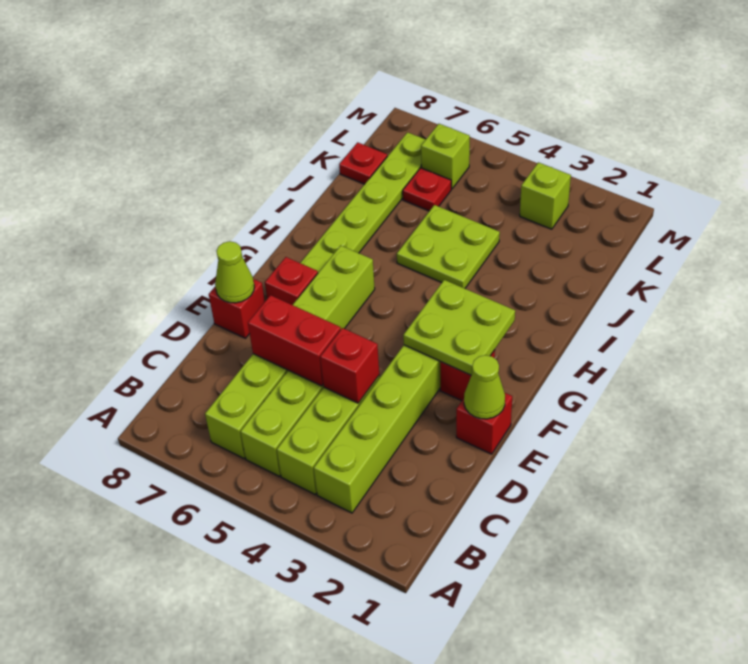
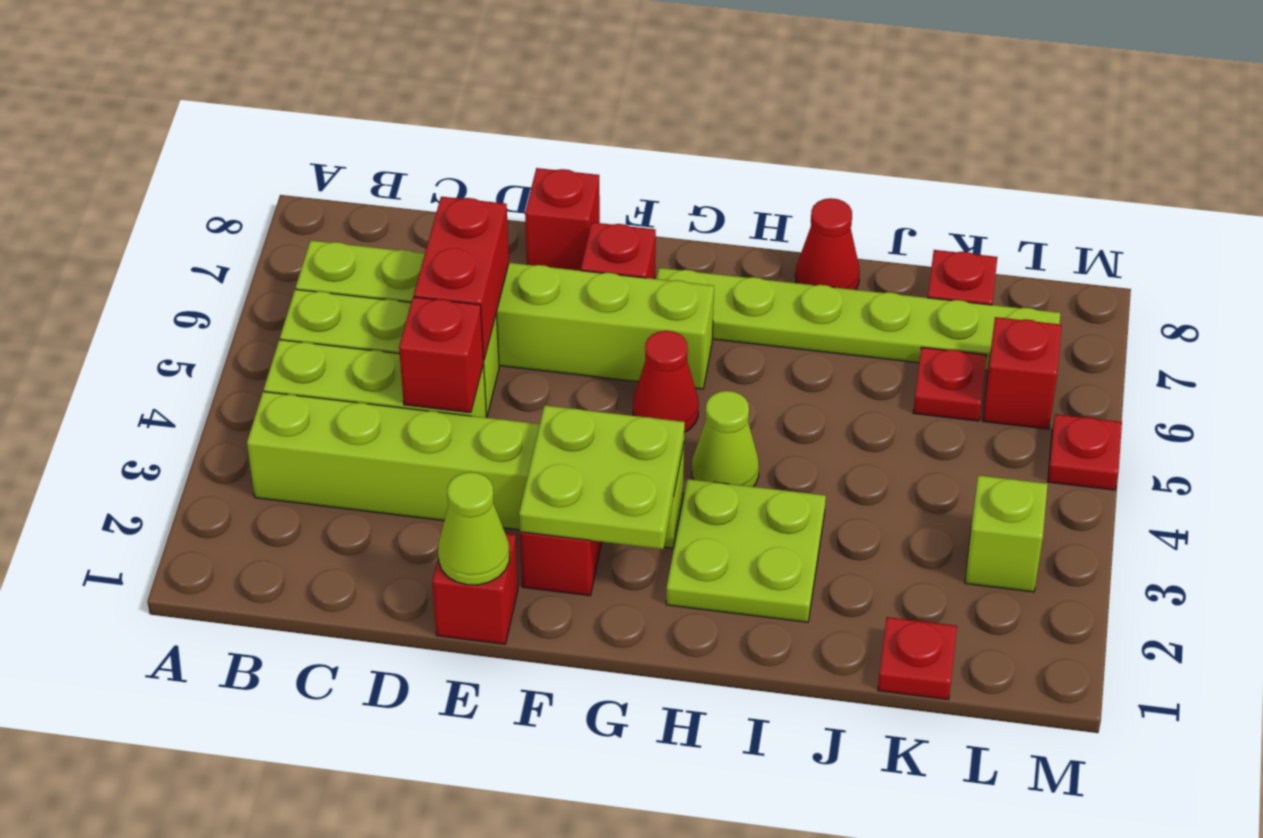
lime cone E8 level 2 -> lime cone H4 level 1
none -> red cone G5 level 1
lime plate I4:J5 level 1 -> lime plate H2:I3 level 1
none -> red cone I8 level 1
none -> red plate K1 level 1
lime brick L6 level 1 -> red brick L6 level 1
none -> red plate M5 level 1

